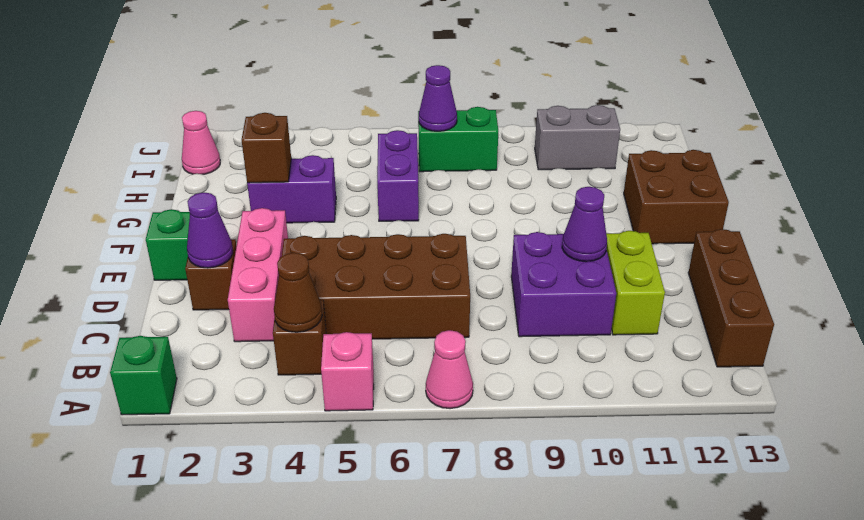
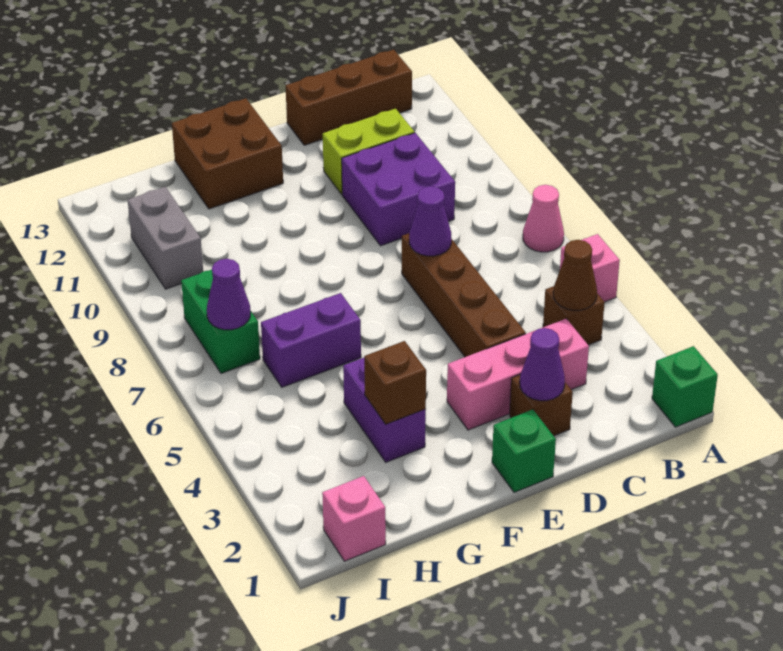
brown brick C4:D7 level 1 -> brown brick D4:D7 level 1
purple cone D10 level 2 -> purple cone D7 level 2
pink cone I1 level 1 -> pink brick I1 level 1

